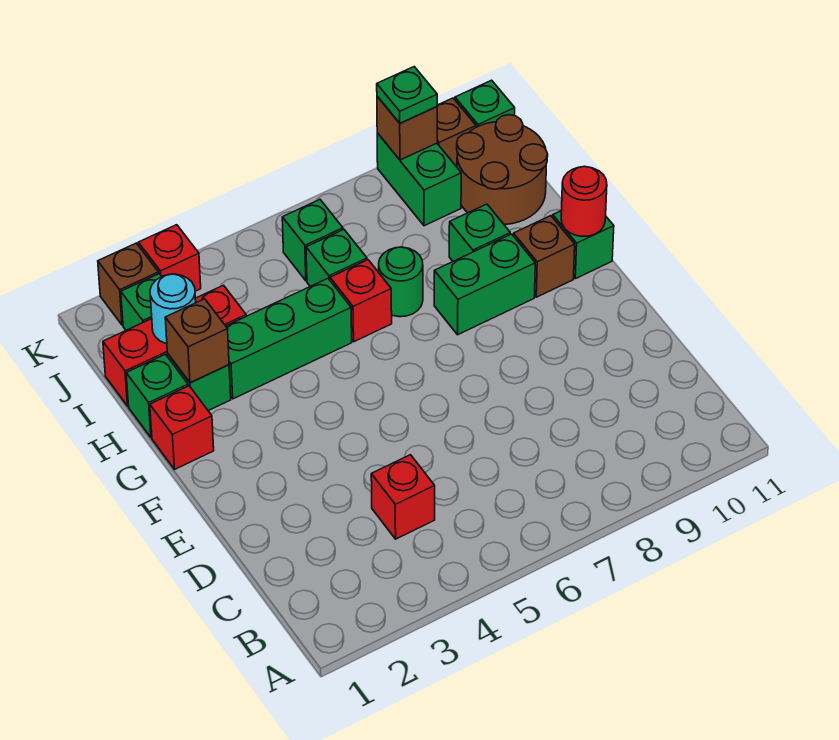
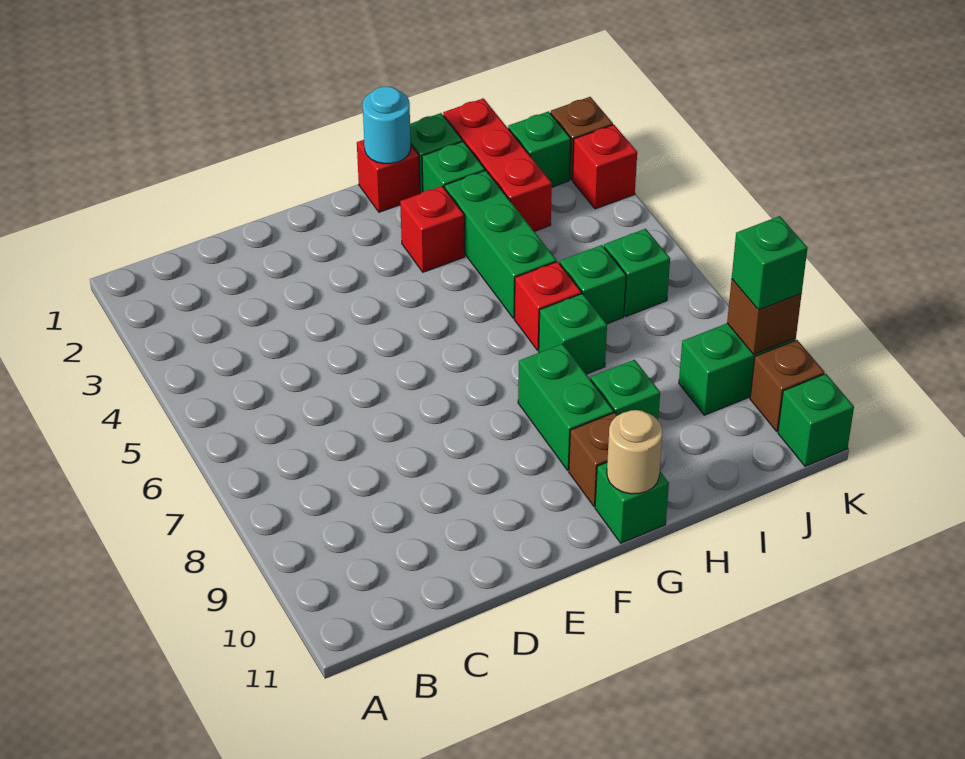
red brick C4 level 1 -> red brick G3 level 1
red round brick G11 level 2 -> tan round brick G11 level 2
brown brick H2 level 2 -> none
green round brick H7 level 1 -> green brick H7 level 1
cyan round brick I2 level 2 -> cyan round brick G1 level 2
brown round brick I10:J11 level 1 -> none
green plate K9 level 3 -> green brick K9 level 3

